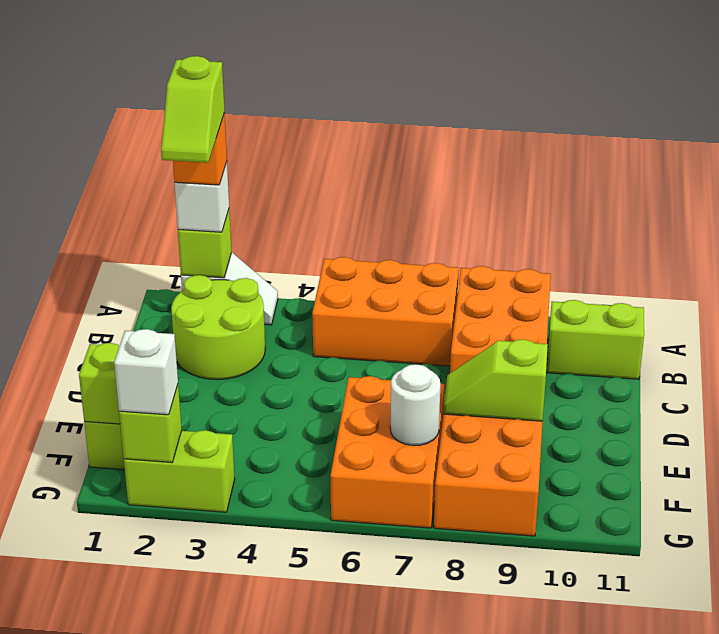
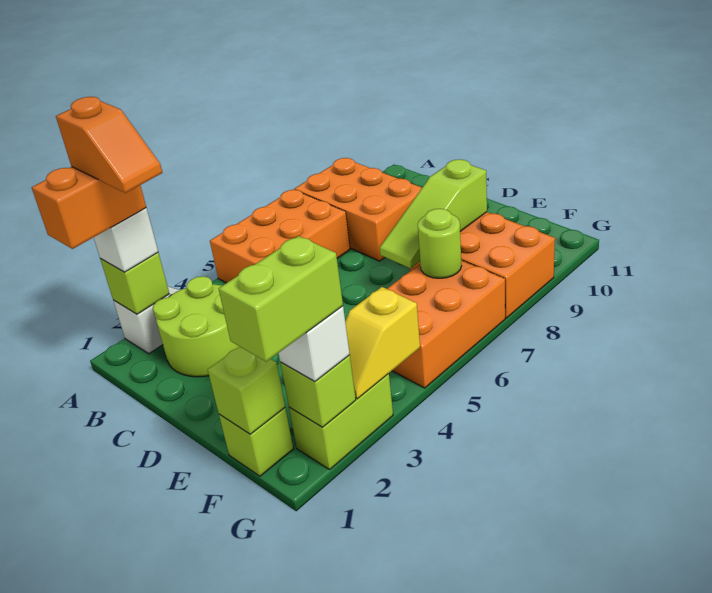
orange brick A2 level 4 -> orange brick A1:A2 level 4
lime slope A2:B2 level 5 top A -> orange slope A2:B2 level 5 top A
lime brick B10:B11 level 1 -> lime brick G1:G2 level 4
orange brick E6:G7 level 1 -> orange brick F5:G7 level 1
lime slope E8:E9 level 2 top 9 -> lime slope E7:E9 level 2 top 9
white round brick F7 level 2 -> lime round brick F7 level 2
none -> yellow slope G3:G4 level 2 top 4

